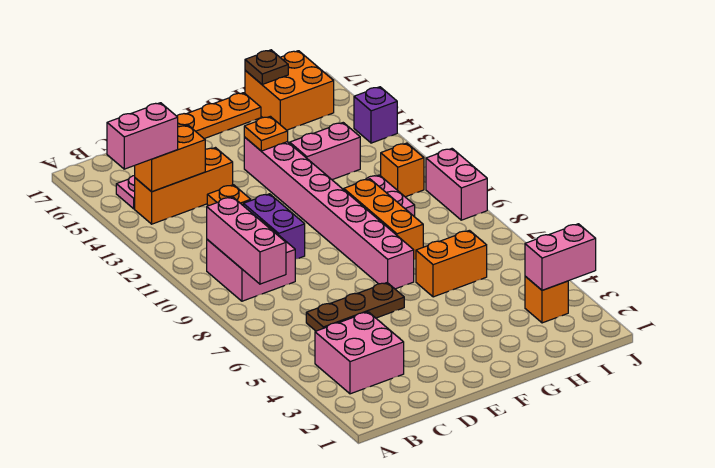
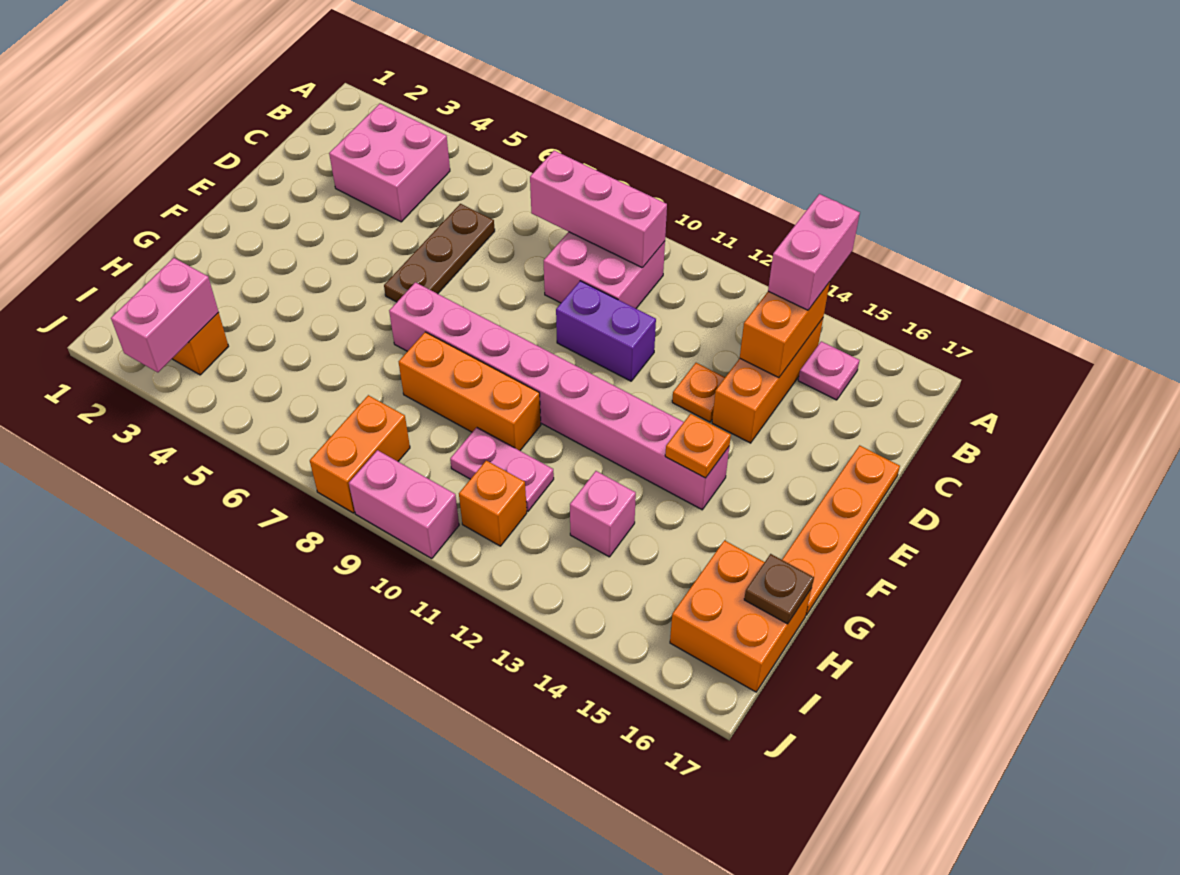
orange brick G6:H6 level 1 -> orange brick I8:J8 level 1
pink brick G13:H13 level 1 -> pink brick H13 level 1
purple brick J14 level 1 -> none

